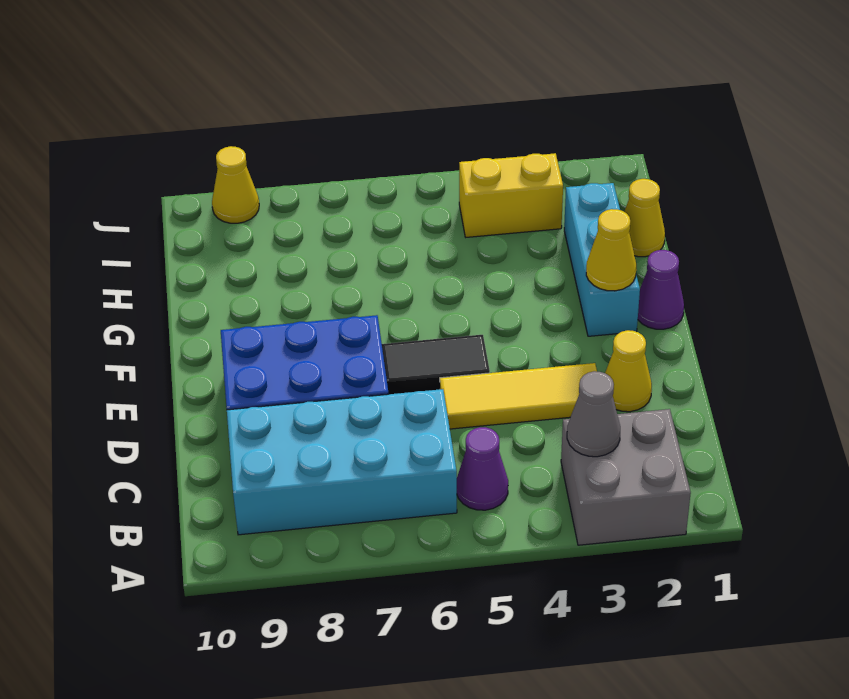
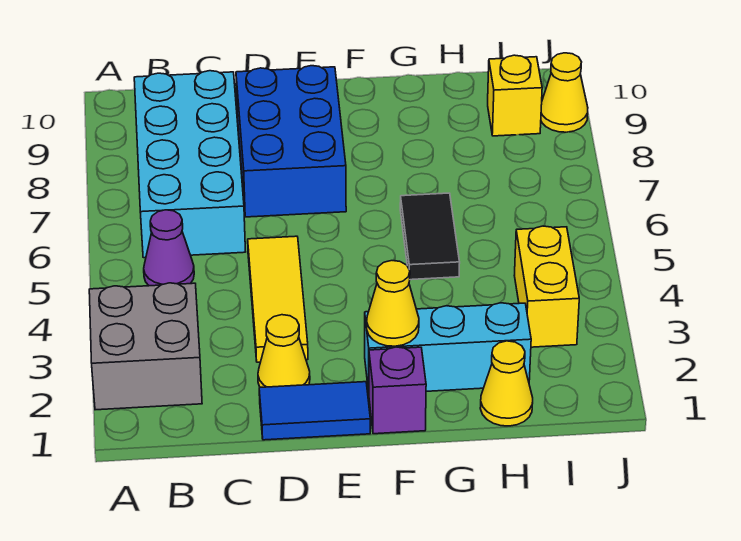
grey cone B3 level 2 -> none
none -> blue tile D1:E1 level 1
black tile E5:E6 level 1 -> black tile G5:G6 level 1
purple cone F1 level 1 -> purple brick F1 level 1
none -> yellow brick I9 level 1

